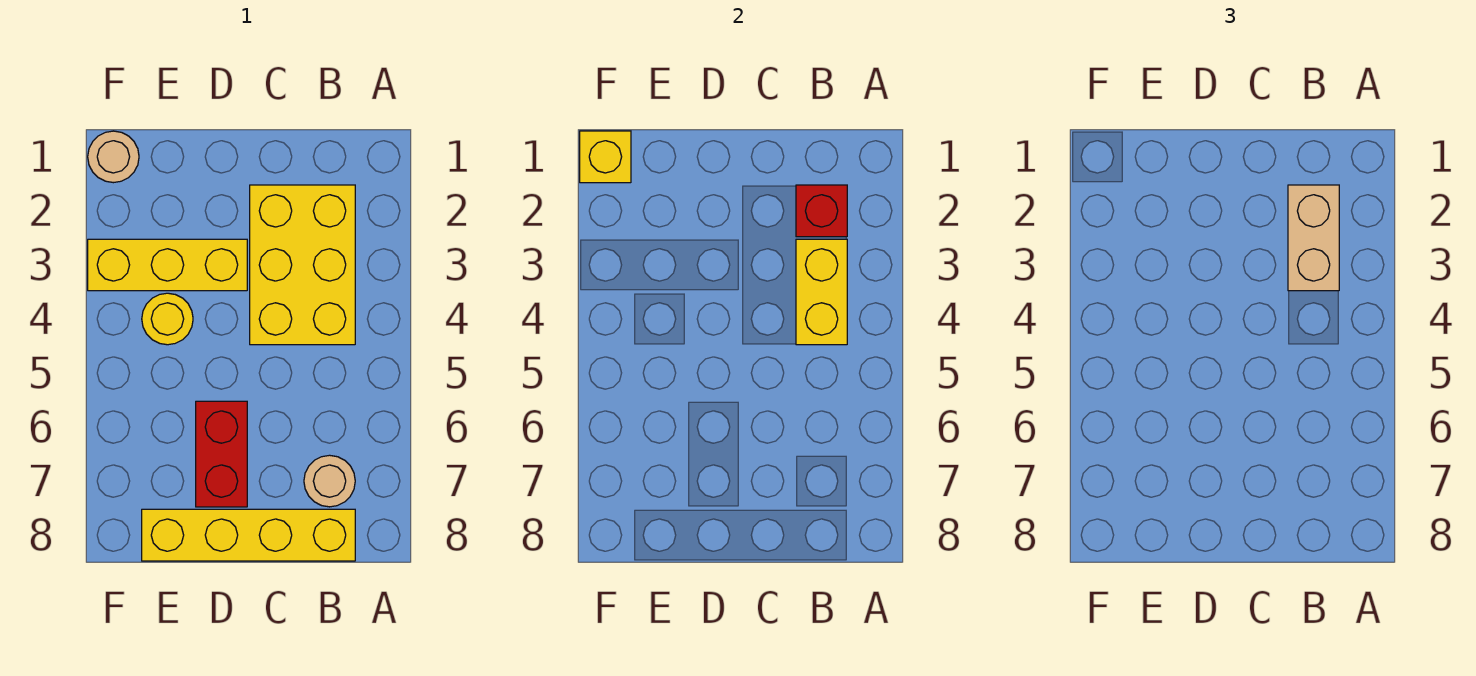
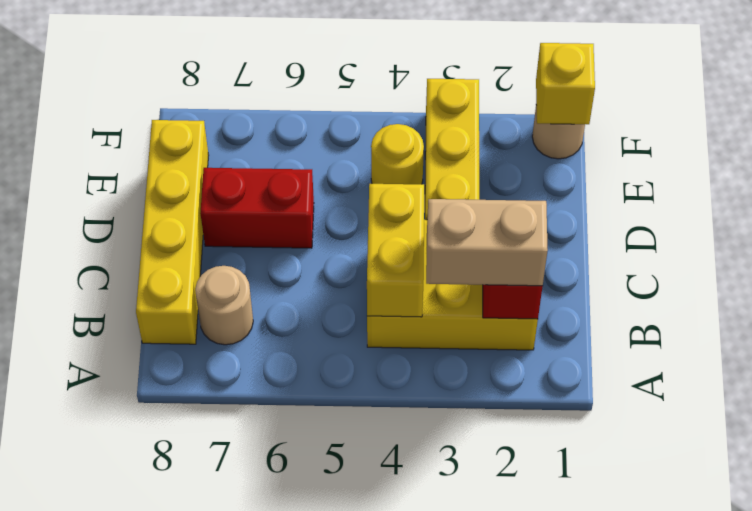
yellow brick B3:B4 level 2 -> yellow brick B4:C4 level 2

